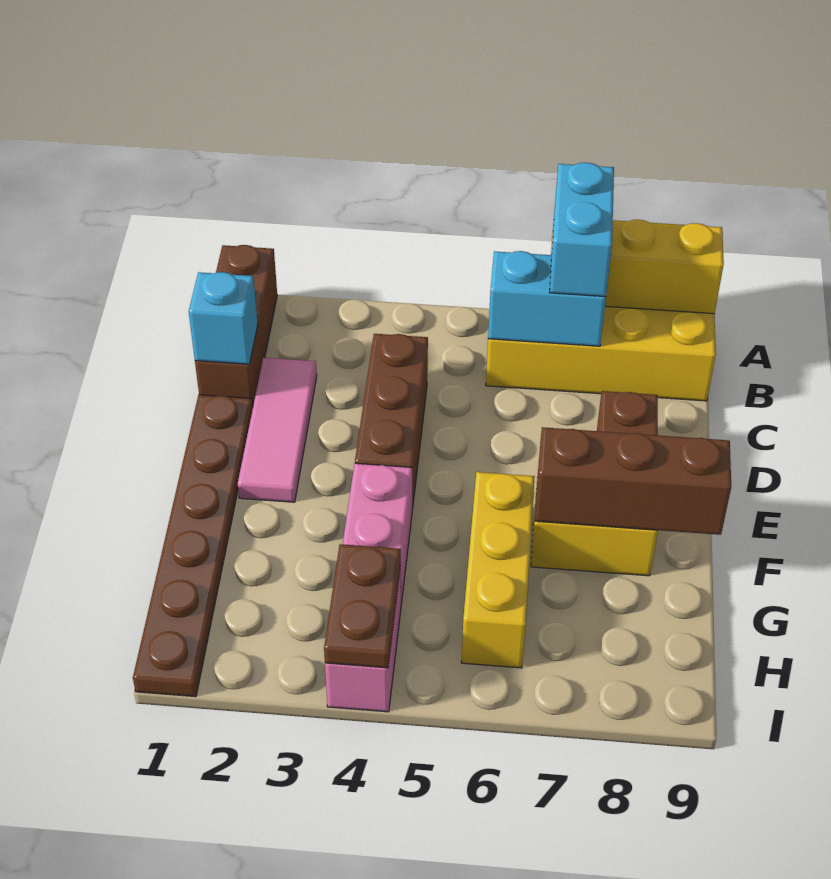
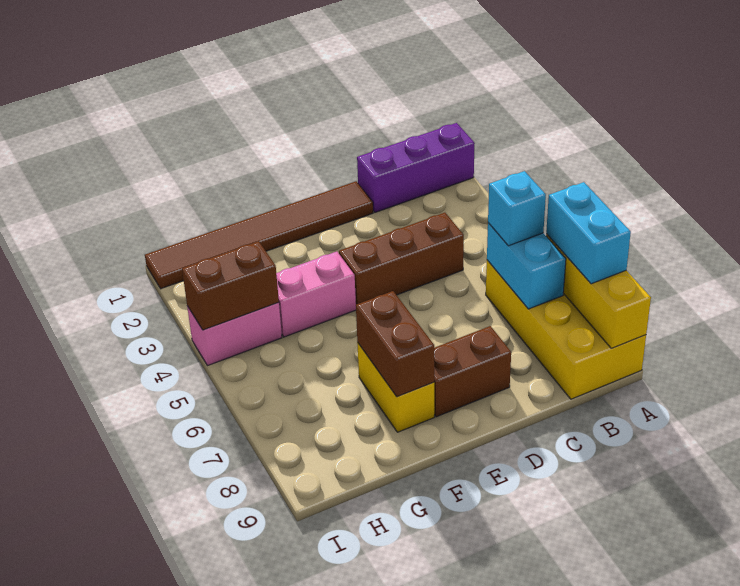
brown brick A1:C1 level 1 -> purple brick A1:C1 level 1
cyan brick A7:B7 level 3 -> cyan brick A7:A8 level 3
cyan brick C1 level 2 -> cyan brick B6 level 3
pink tile C2:E2 level 1 -> none
brown plate D1:I1 level 1 -> brown tile D1:I1 level 1
yellow brick F6:H6 level 1 -> none
brown brick F7:F9 level 2 -> brown brick F7:F8 level 2
brown plate H4:I4 level 2 -> brown brick H4:I4 level 2

